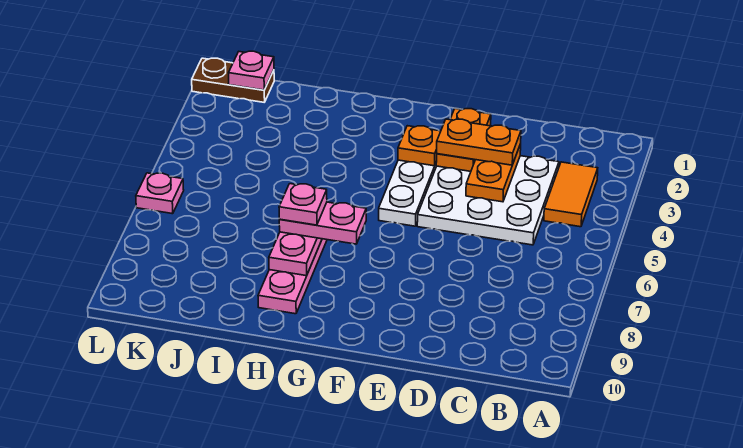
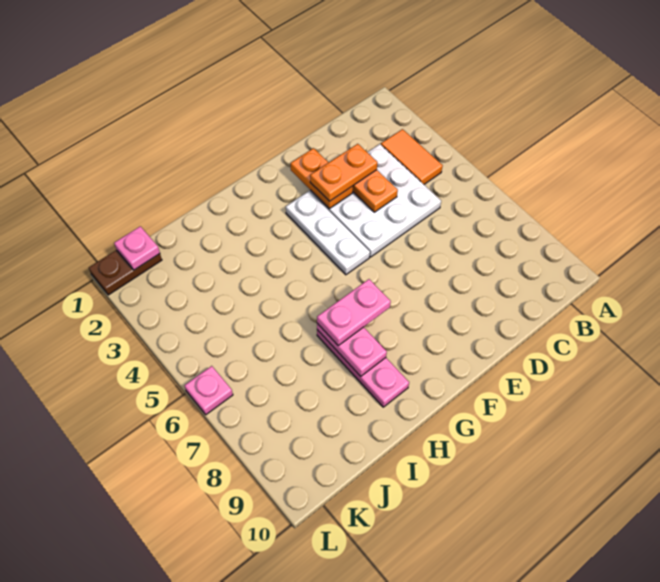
orange plate F3 level 2 -> none
pink plate H7 level 4 -> none

